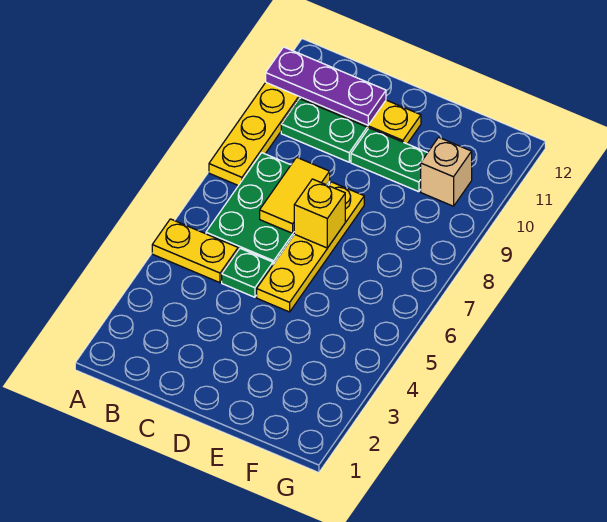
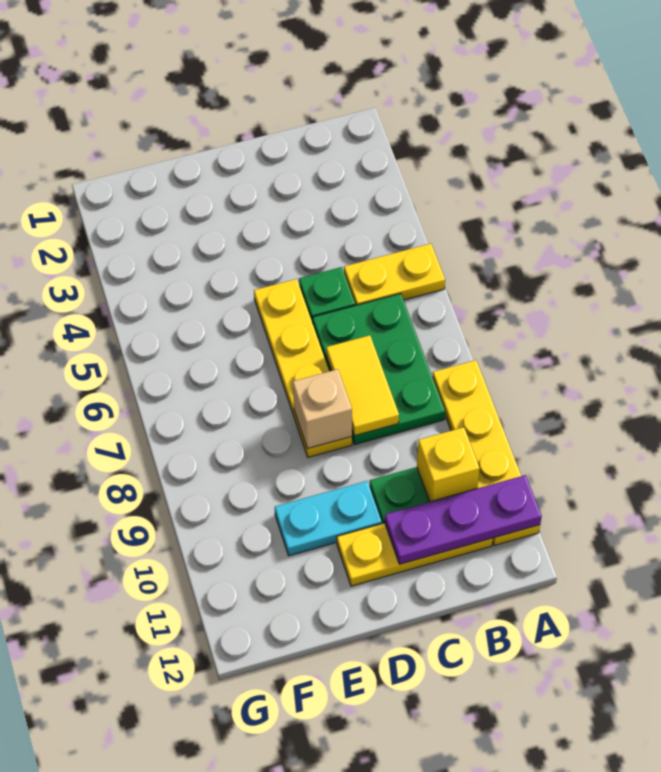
yellow brick D7 level 2 -> yellow brick B10 level 2
green plate D10:E10 level 1 -> cyan plate D10:E10 level 1
tan brick F10 level 1 -> tan brick D8 level 2

